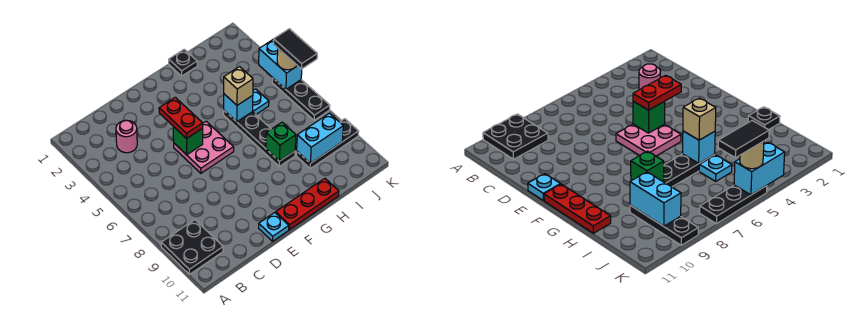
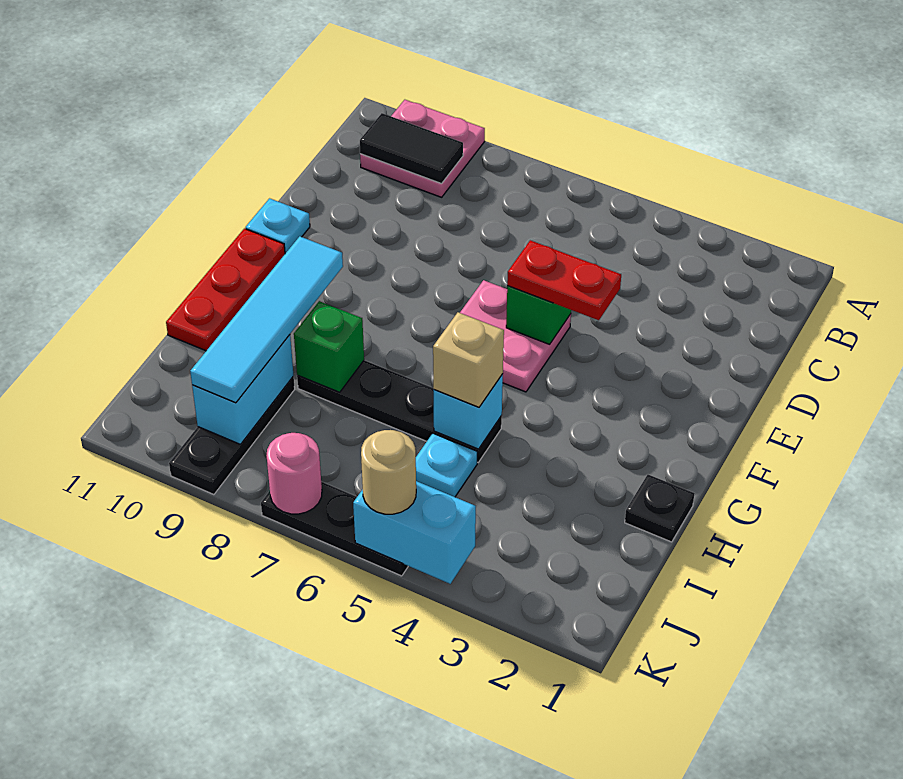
black plate A9:B10 level 1 -> pink plate A9:B10 level 1
pink round brick C3 level 1 -> pink round brick K7 level 2
none -> cyan tile G9:J9 level 3
black tile K5:K6 level 4 -> black tile B9:B10 level 2

